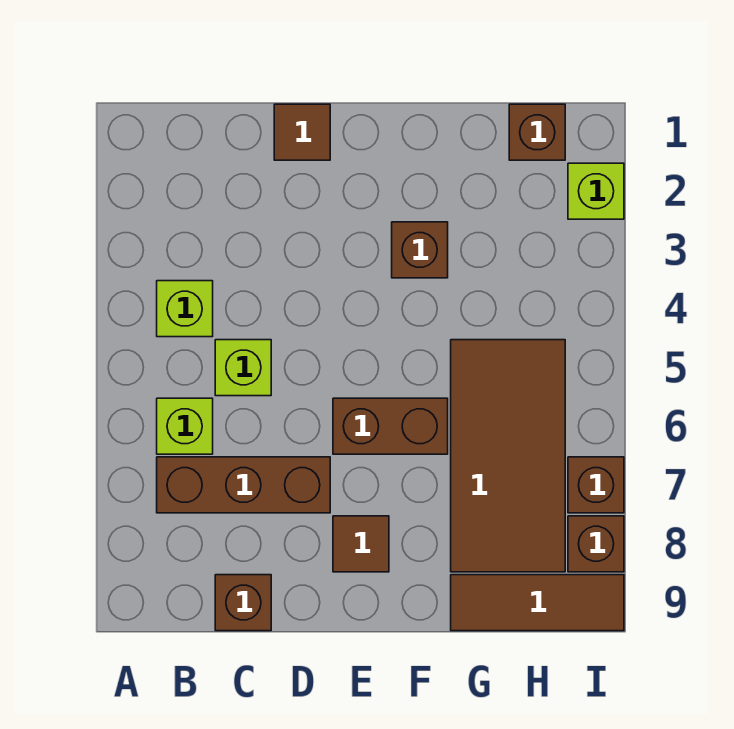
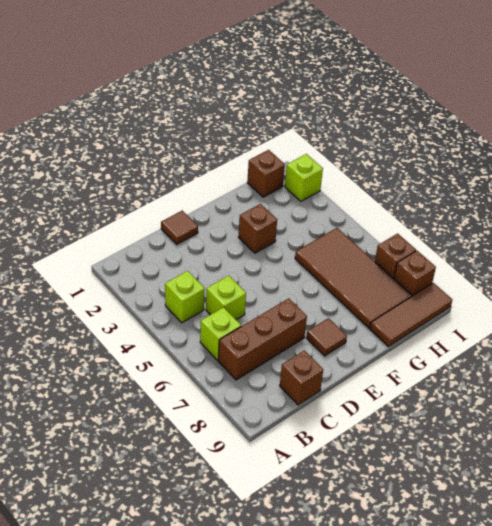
brown brick E6:F6 level 1 -> none

